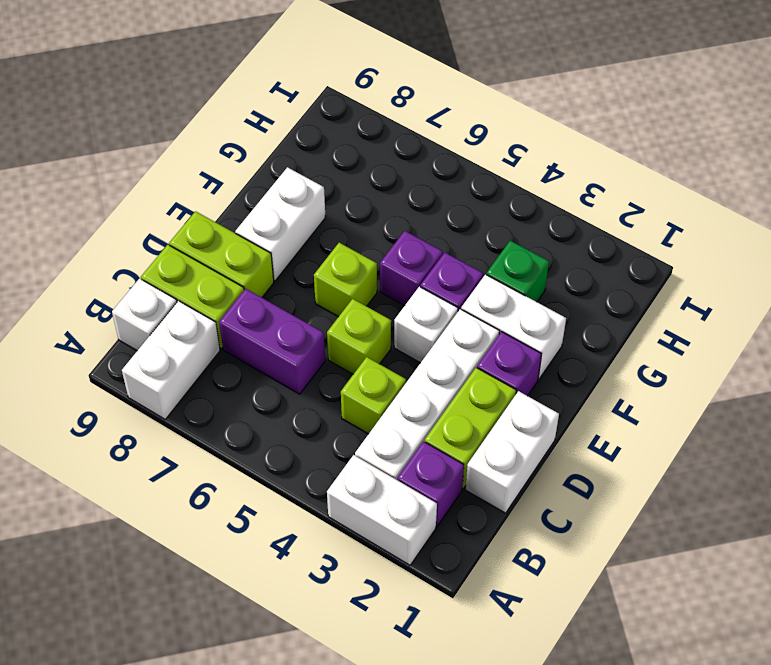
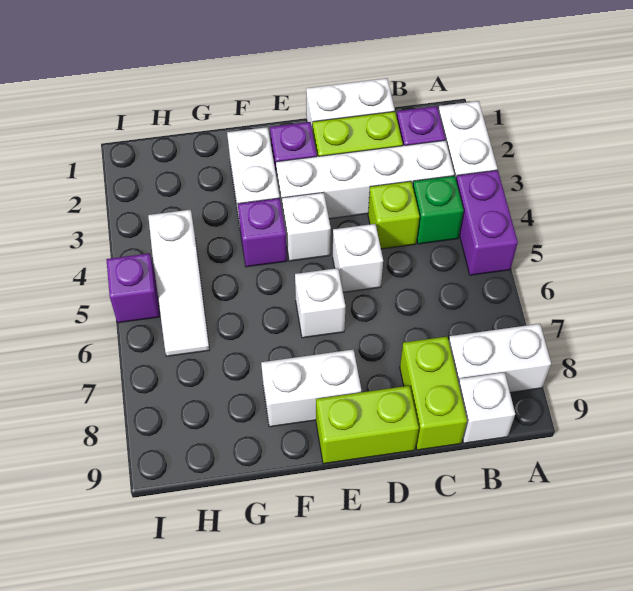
purple brick C6:C7 level 1 -> purple brick A4:A5 level 1
lime brick D5 level 1 -> white brick D5 level 1
lime brick D8:D9 level 1 -> lime brick D9:E9 level 1
lime brick E6 level 1 -> white brick E6 level 1
purple brick F5 level 1 -> purple brick I5 level 1
green brick G3 level 1 -> green brick B4 level 1
none -> white slope H4:H6 level 1 top 4

